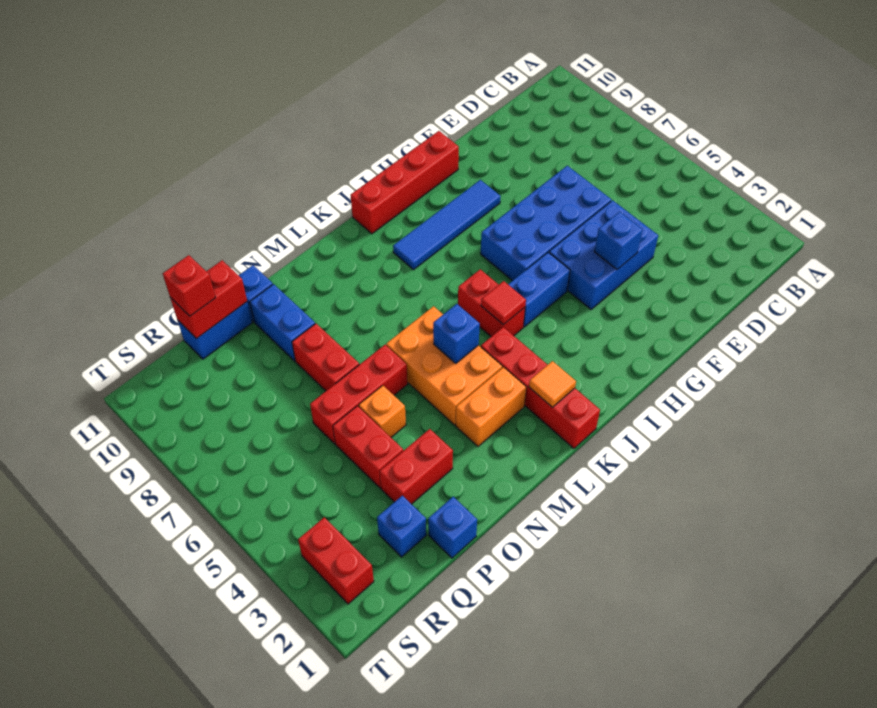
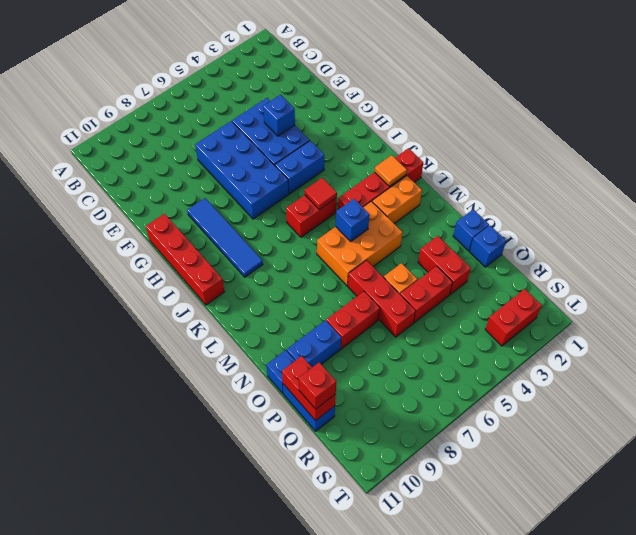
blue brick H5:I5 level 1 -> blue brick H4:H5 level 1
orange brick L3:M3 level 1 -> orange brick L2:L3 level 1
blue brick Q2 level 1 -> blue brick O1 level 1

